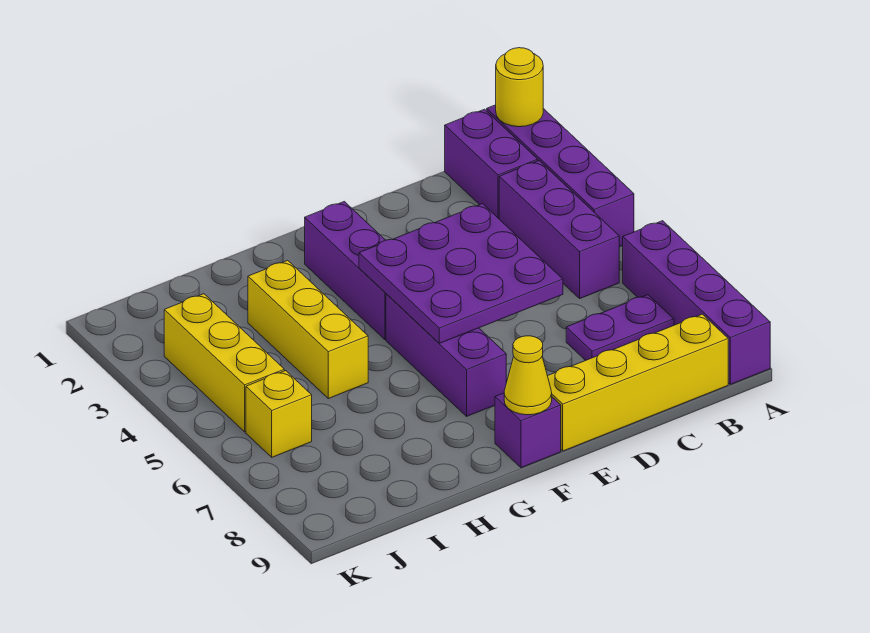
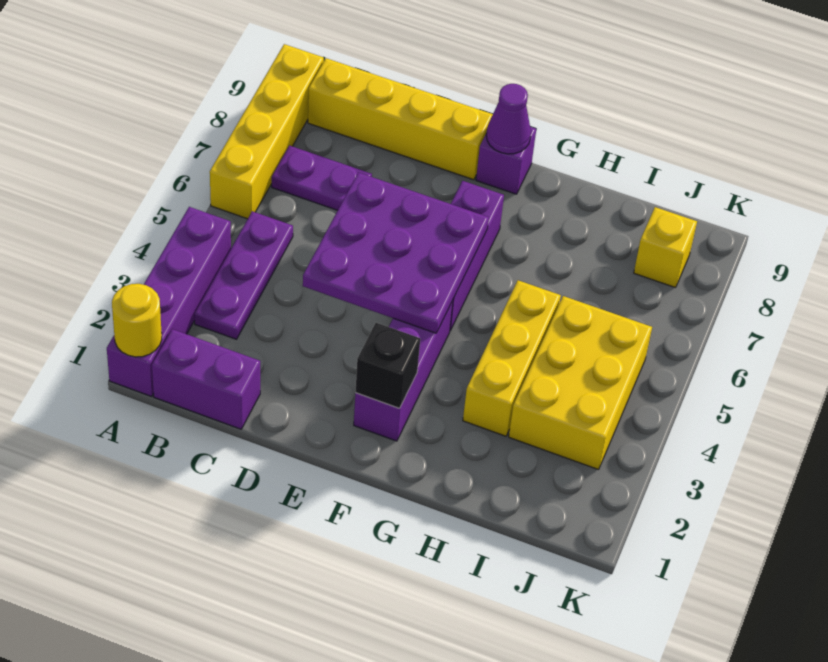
purple brick A6:A9 level 1 -> yellow brick A6:A9 level 1
purple brick B1:B2 level 1 -> purple brick B1:C1 level 1
purple brick B3:B5 level 1 -> purple plate B3:B5 level 1
none -> black brick F2 level 2
yellow cone F9 level 2 -> purple cone F9 level 2
yellow brick J3:J5 level 1 -> yellow brick I3:J5 level 1
yellow brick J6 level 1 -> yellow brick J8 level 1

